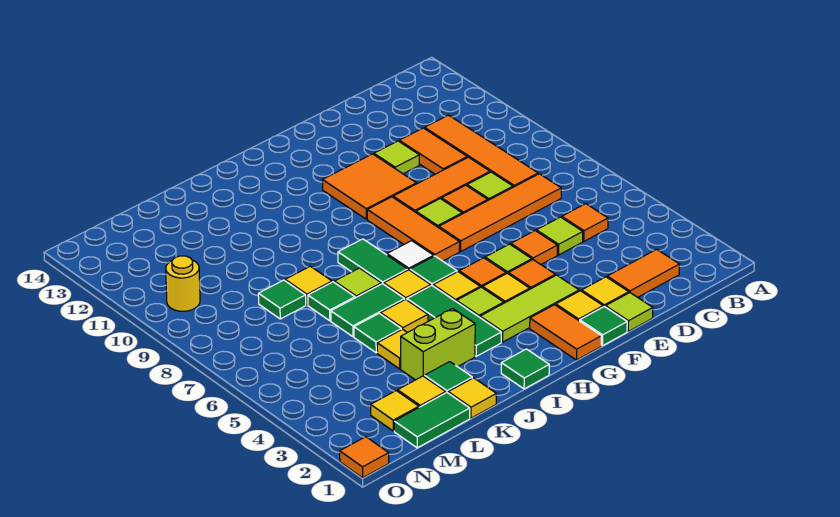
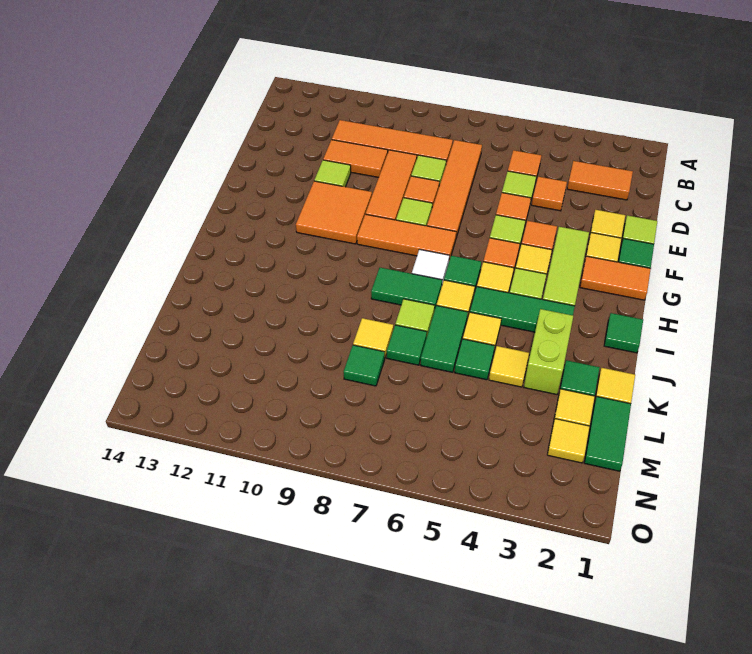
orange tile C2:D2 level 1 -> orange tile C2:C3 level 1
yellow round brick N10 level 1 -> none
orange tile O1 level 1 -> orange tile D4 level 1

